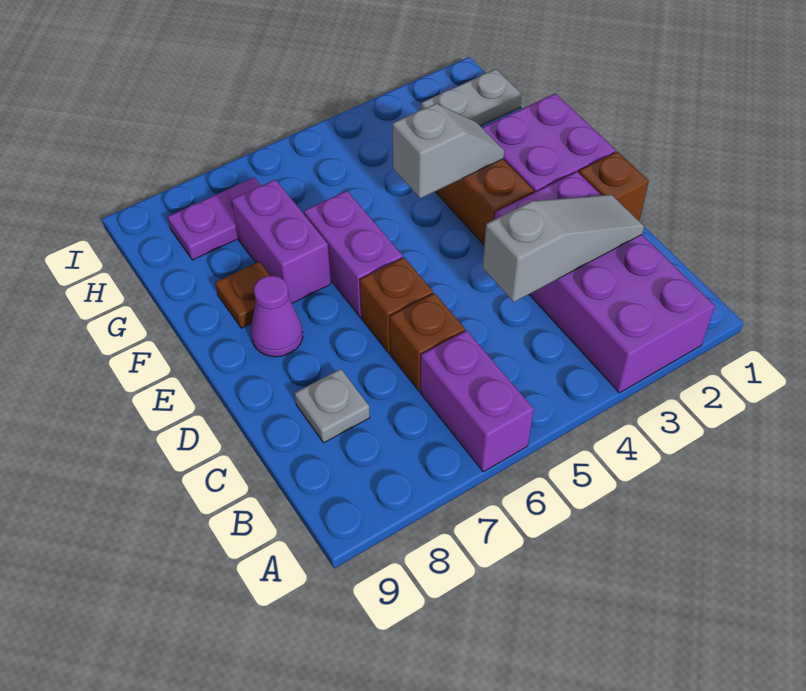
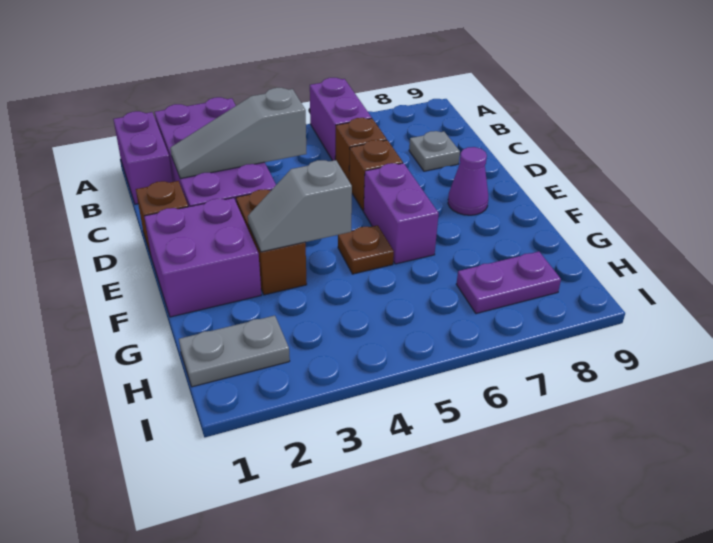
purple brick F7:G7 level 1 -> purple brick A1:B1 level 1
brown plate F8 level 1 -> brown plate F5 level 1

